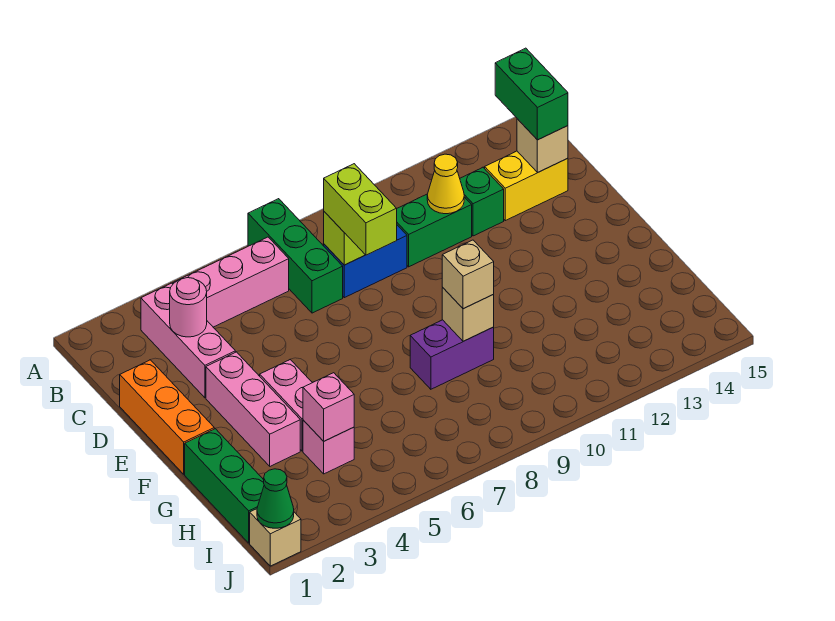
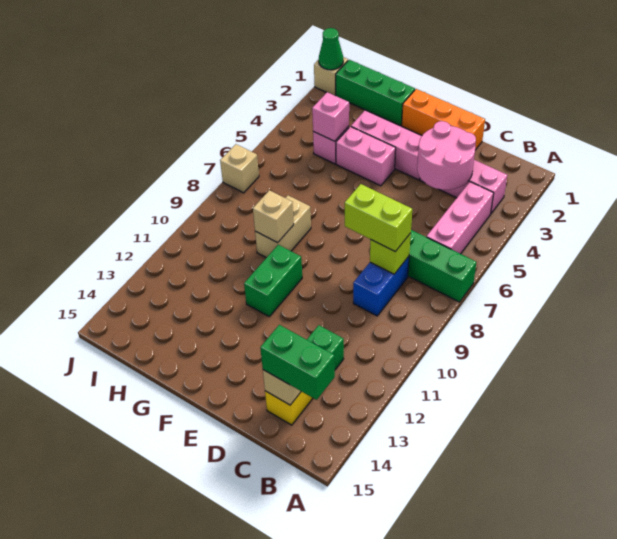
pink round brick C3 level 2 -> pink round brick C3:D4 level 2
green brick C10:C11 level 1 -> green brick F10:F11 level 1
yellow cone C11 level 2 -> none
purple brick G8:G9 level 1 -> tan brick G8:G9 level 1
tan brick G9 level 3 -> tan brick J7 level 1

